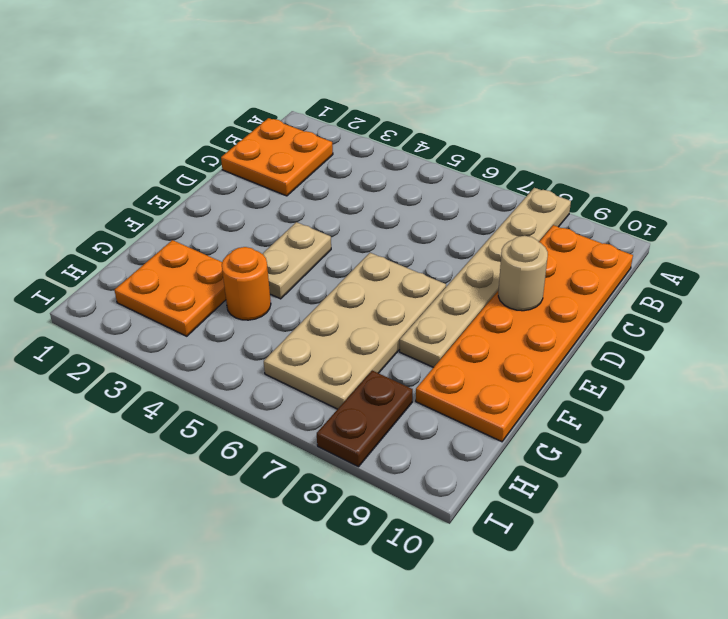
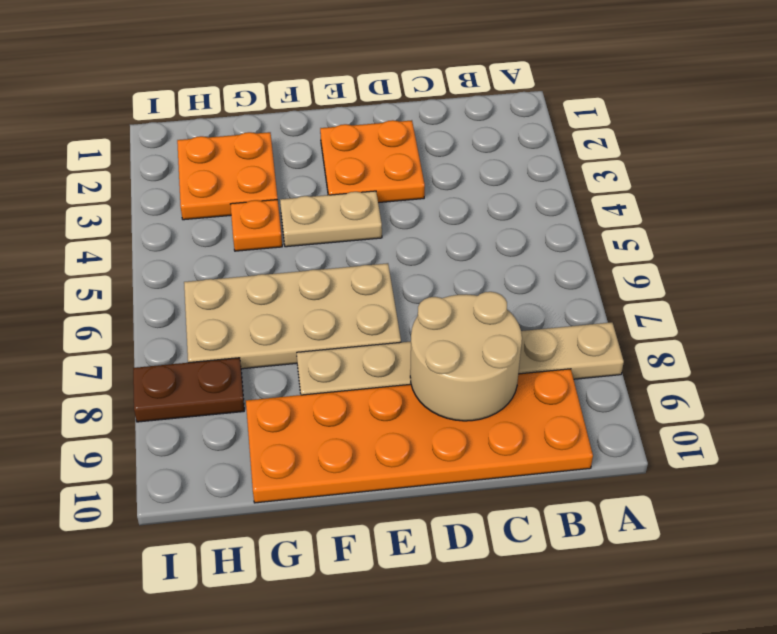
orange plate B1:C2 level 1 -> orange plate D2:E3 level 1
tan round brick D9 level 2 -> tan round brick C8:D9 level 2
orange round brick G4 level 1 -> orange plate G4 level 1

